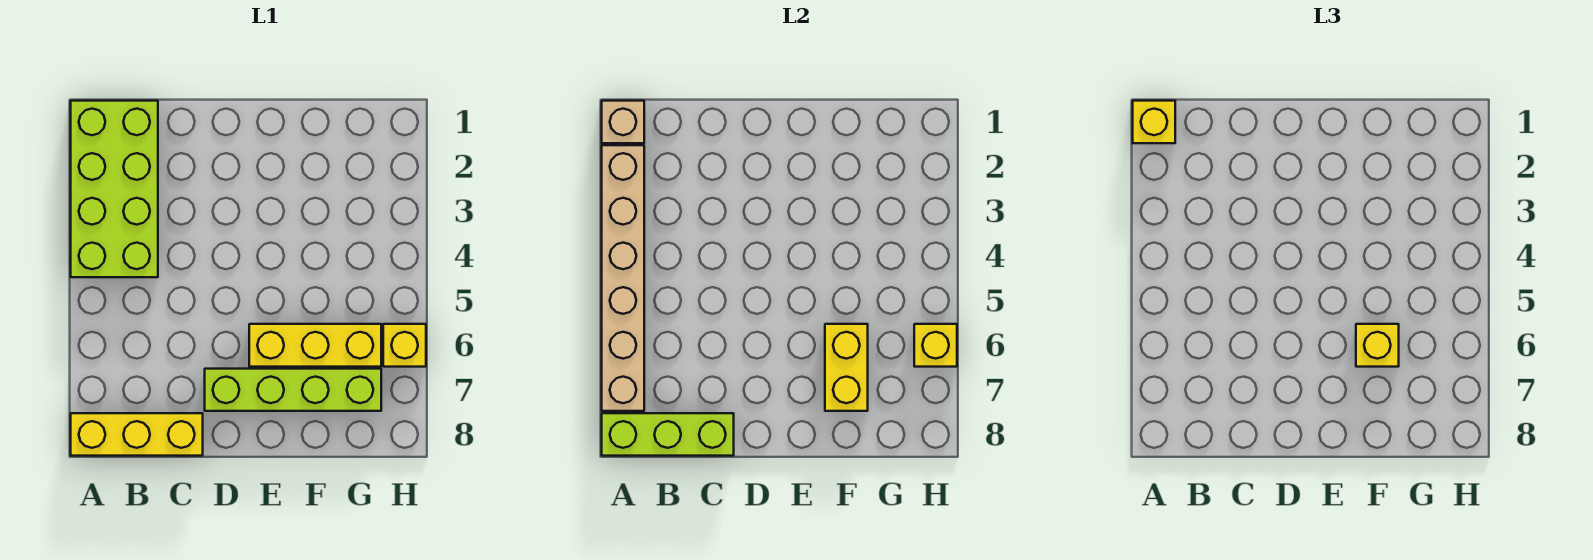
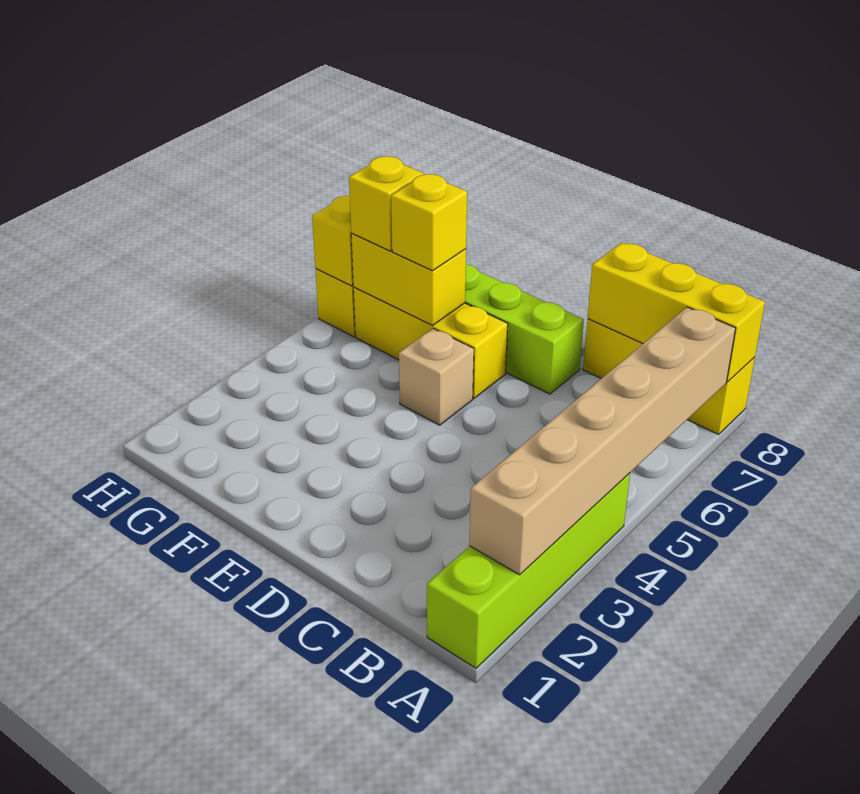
lime brick A1:B4 level 1 -> lime brick A1:A4 level 1
tan brick A1 level 2 -> tan brick E5 level 1
yellow brick A1 level 3 -> yellow brick G6 level 3
lime brick A8:C8 level 2 -> yellow brick A8:C8 level 2
yellow brick F6:F7 level 2 -> yellow brick F6:G6 level 2

